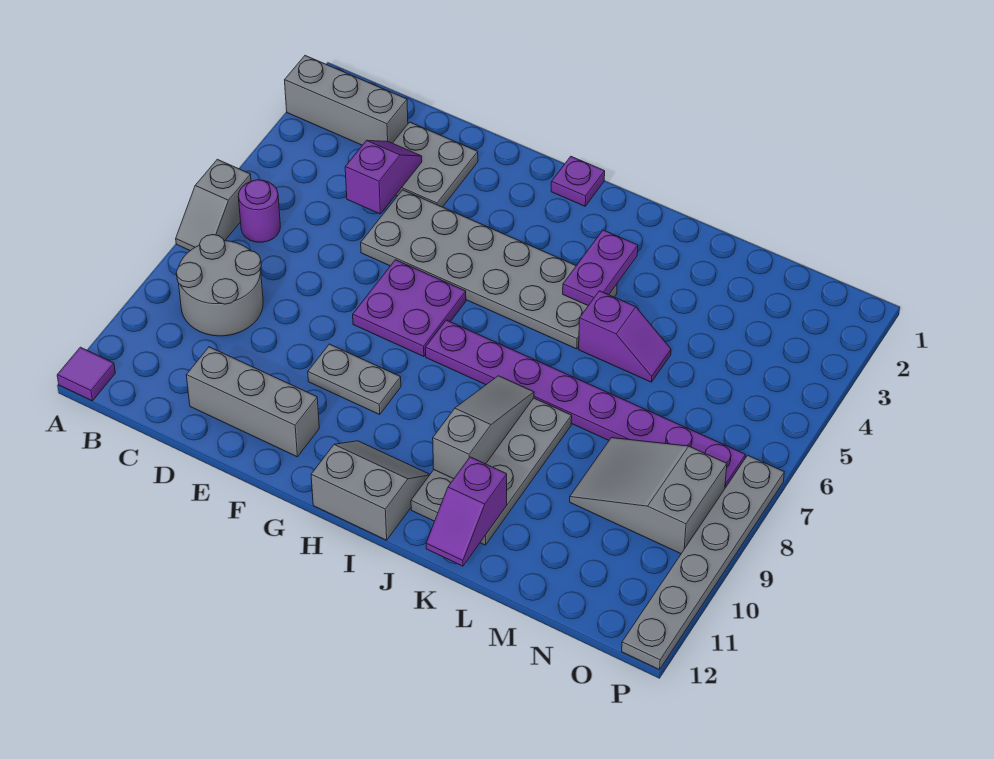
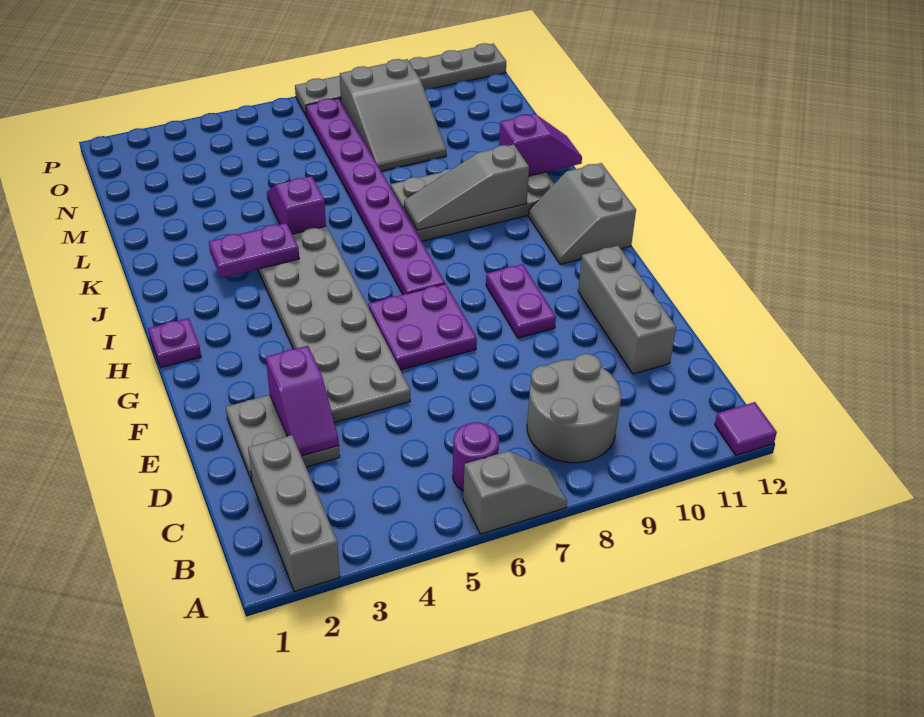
purple slope D3:D4 level 2 top 4 -> purple slope D3:E3 level 2 top E
grey plate F9:G9 level 1 -> purple plate F9:G9 level 1

